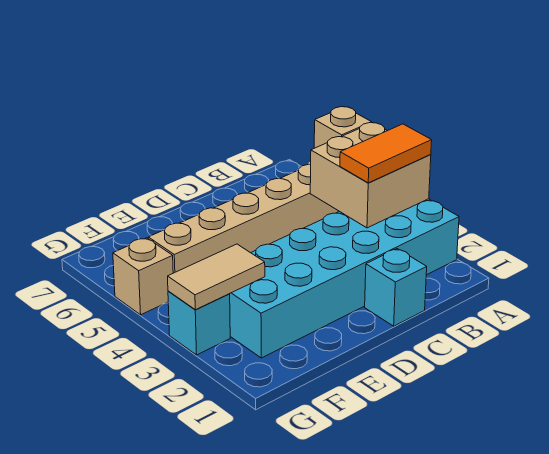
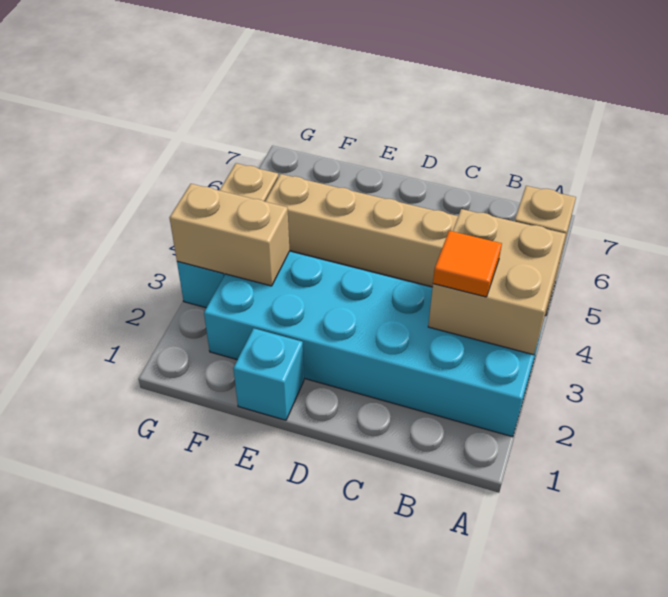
orange tile A3:B3 level 3 -> orange tile B3 level 3
cyan brick C1 level 1 -> cyan brick E1 level 1
tan tile F3:G3 level 2 -> tan brick F3:G3 level 2

